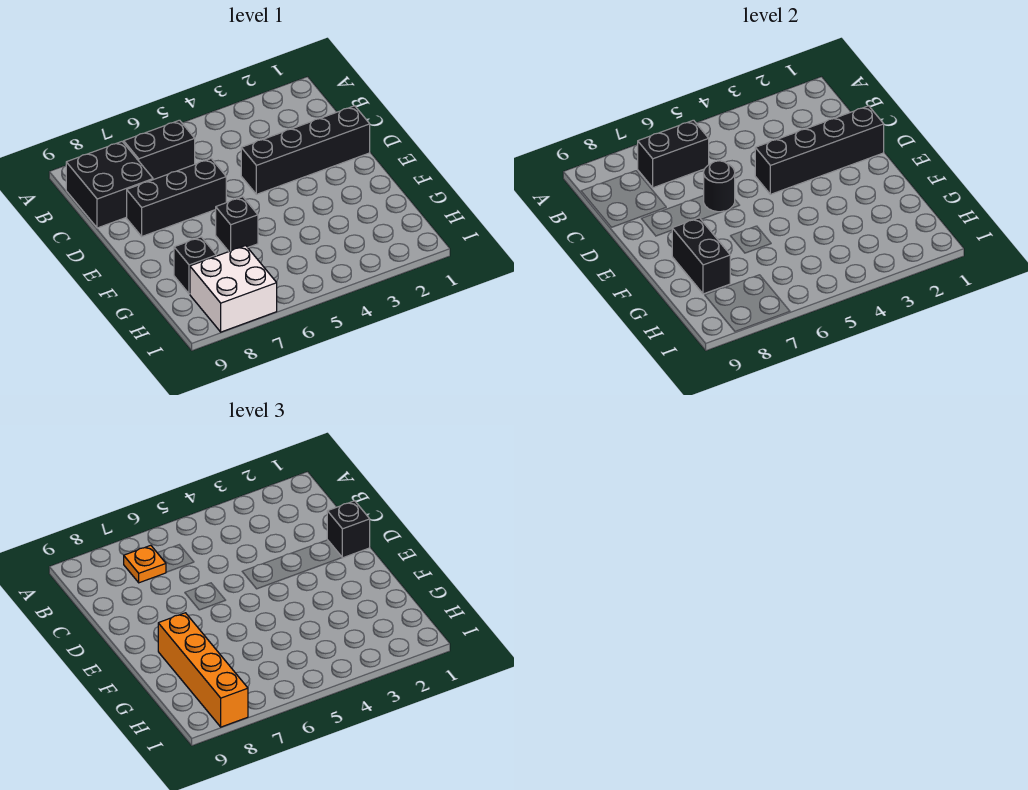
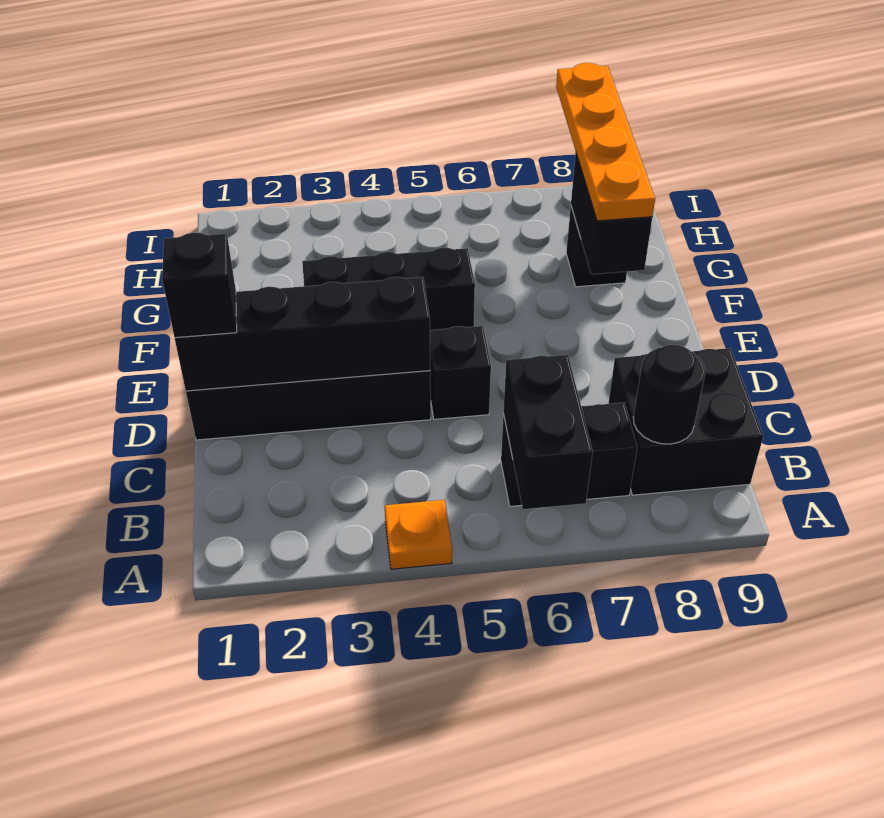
black brick B6:B7 level 2 -> black brick A6:B6 level 2
orange plate B7 level 3 -> orange plate A4 level 1
black brick D6:D8 level 1 -> black brick F3:F5 level 1
black round brick D6 level 2 -> black round brick B8 level 2
black brick F6 level 1 -> black brick D5 level 1
orange brick F8:I8 level 3 -> orange plate F8:I8 level 3
white brick H7:I8 level 1 -> none

